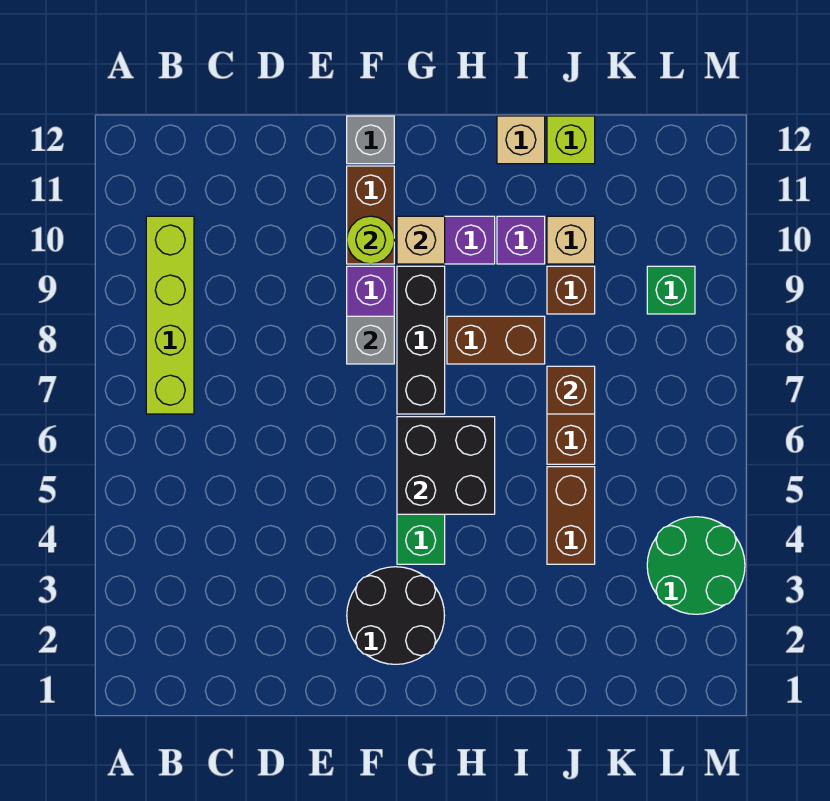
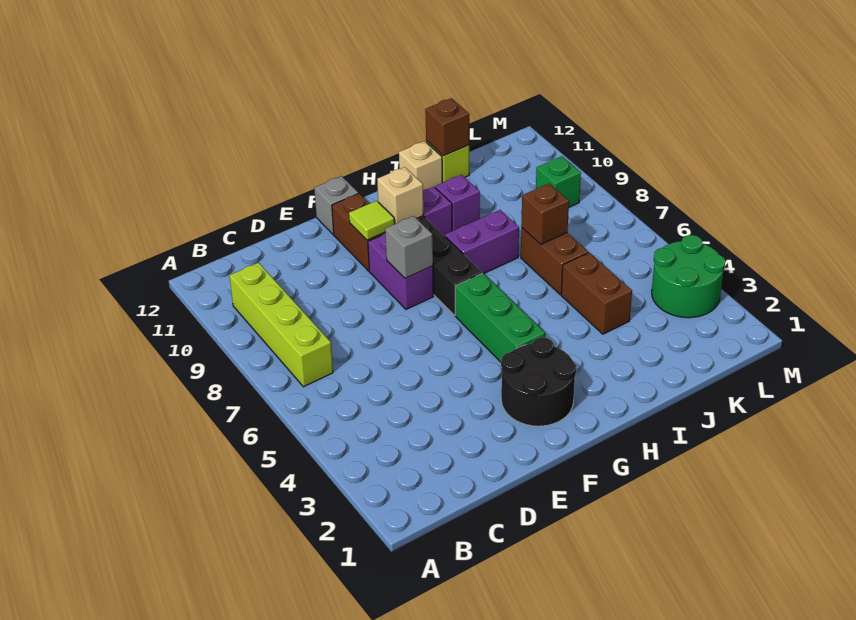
lime round brick F10 level 2 -> lime tile F10 level 2
black brick G5:H6 level 2 -> none
brown brick H8:I8 level 1 -> purple brick H8:I8 level 1
brown brick J9 level 1 -> brown brick J12 level 2
tan brick J10 level 1 -> none

